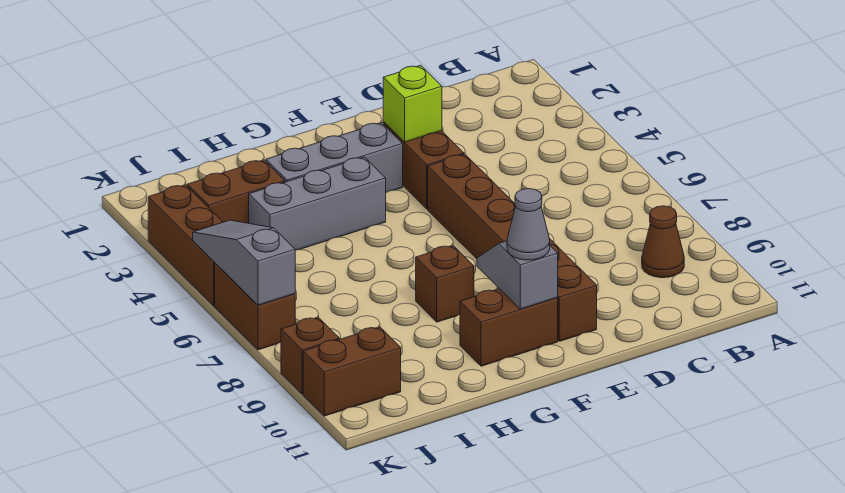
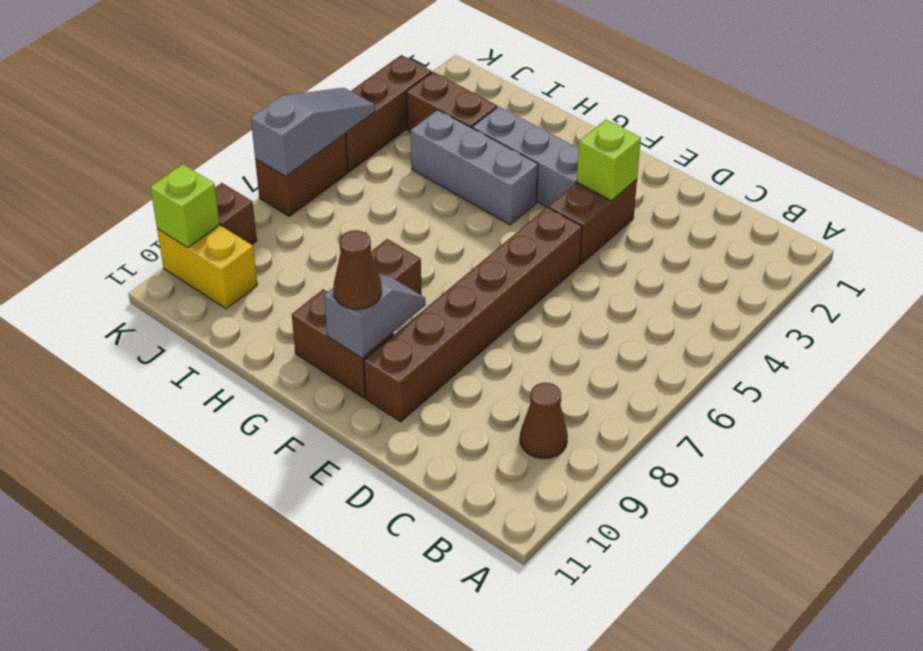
grey cone F10 level 3 -> brown cone F10 level 3
brown brick J10:K10 level 1 -> yellow brick J10:K10 level 1
none -> lime brick K10 level 2

